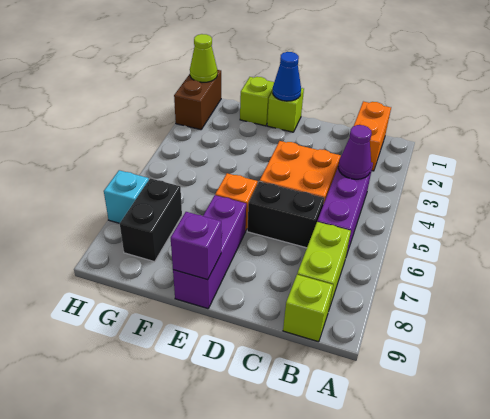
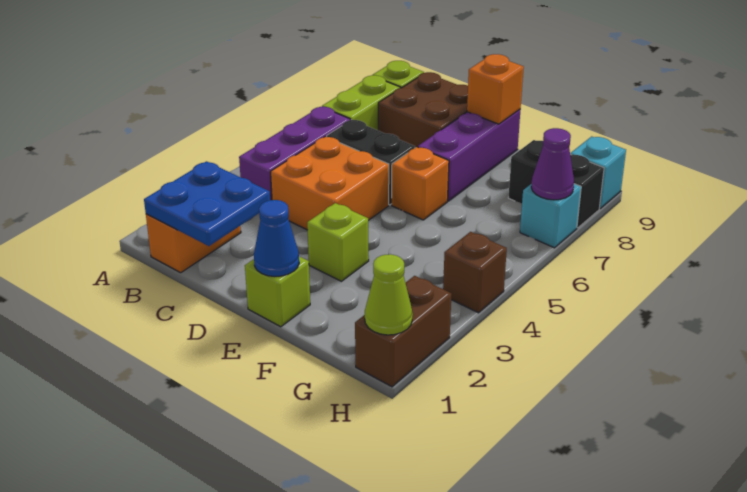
none -> blue plate B1:C2 level 2
purple cone B4 level 2 -> purple cone H7 level 2
none -> brown brick C8:D9 level 1
purple brick E9 level 2 -> orange brick E9 level 2
lime brick F1 level 1 -> lime brick E3 level 1
black brick G7:G8 level 1 -> black brick G8:H8 level 1
none -> brown brick H4 level 1
none -> cyan brick H9 level 1

